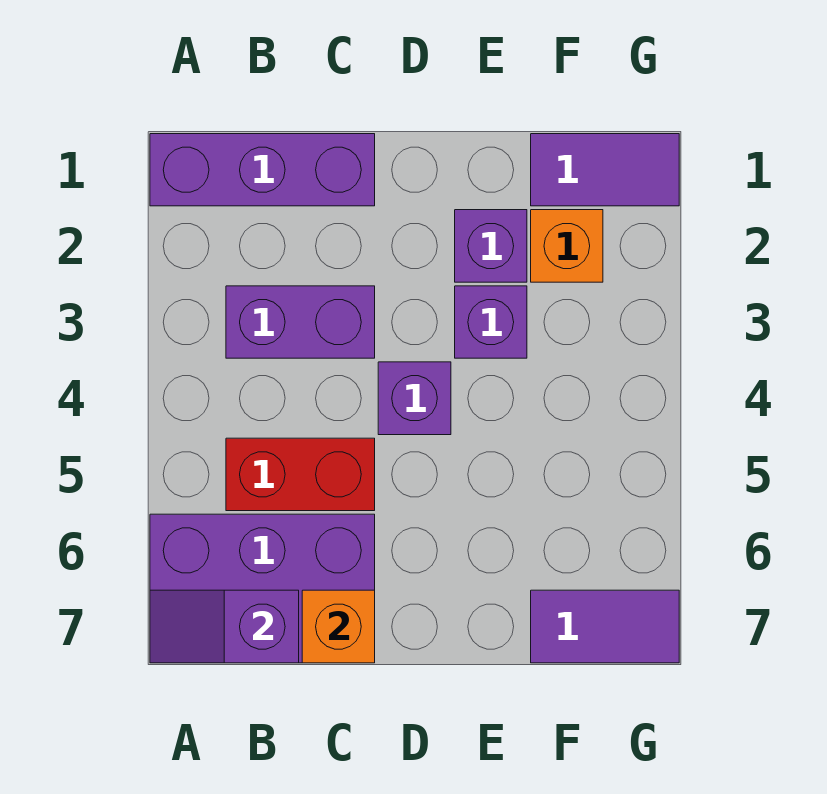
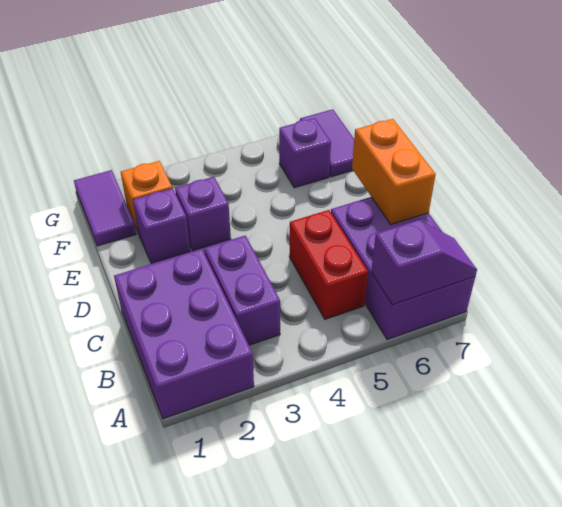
purple brick A1:C1 level 1 -> purple brick A1:C2 level 1
purple slope A7:B7 level 2 top B -> purple slope A6:A7 level 2 top 6
orange brick C7 level 2 -> orange brick C7:D7 level 2
purple brick D4 level 1 -> purple brick F6 level 1

